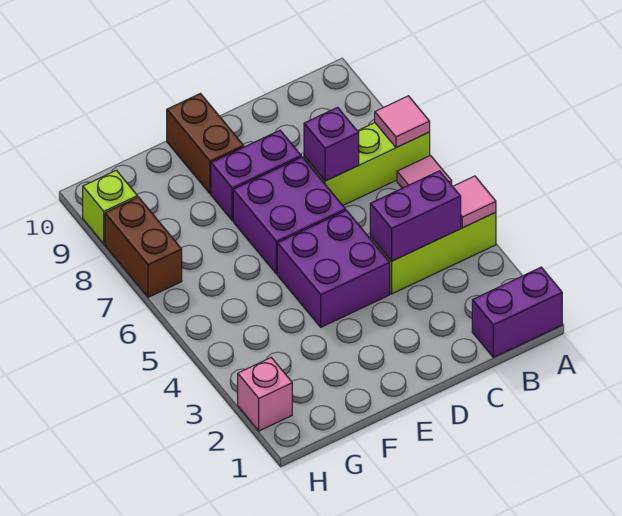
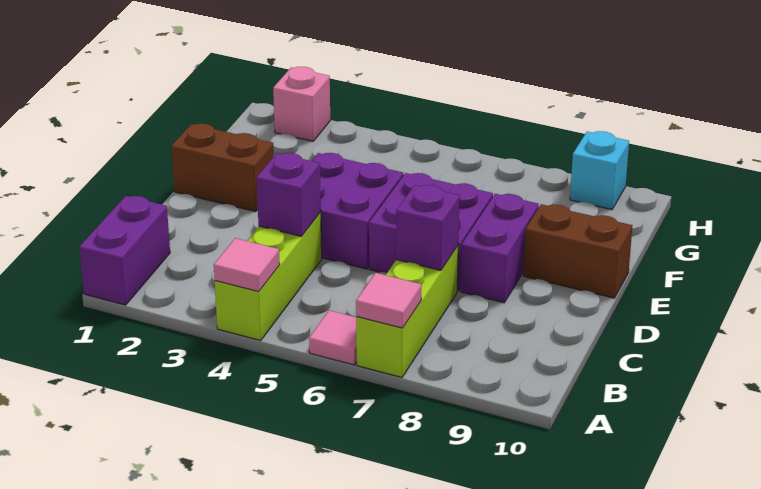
purple brick B4:C4 level 2 -> purple brick C4 level 2
brown brick H7:H8 level 1 -> brown brick E1:E2 level 1
lime brick H9 level 1 -> cyan brick H9 level 1

